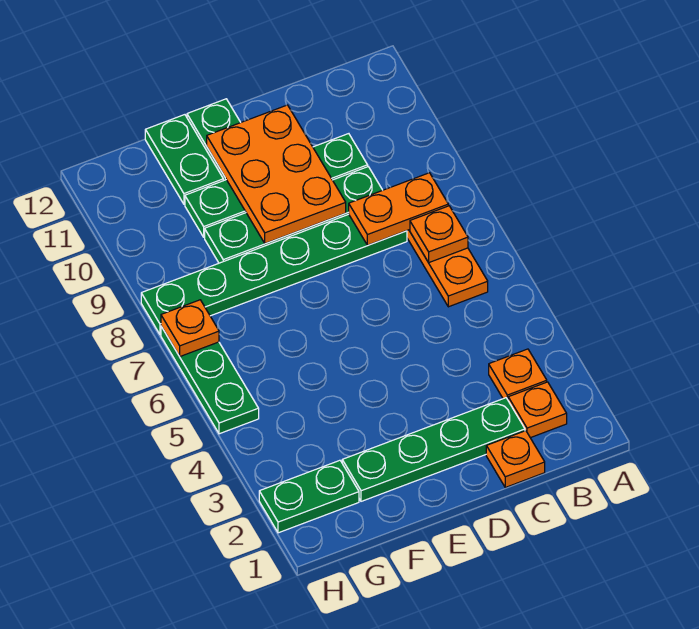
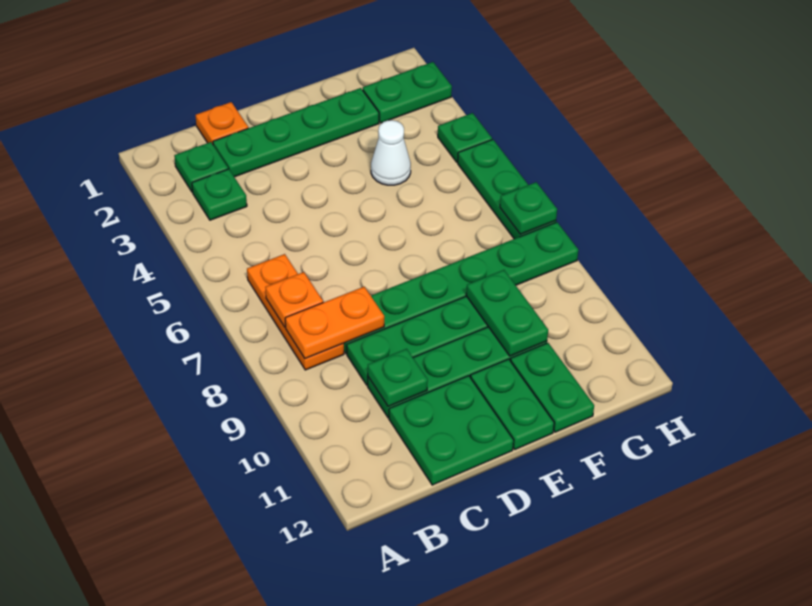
orange plate B2 level 1 -> green plate B2 level 1
orange plate B3 level 1 -> green plate B3 level 1
none -> green plate C10 level 2
none -> green plate C11:D12 level 1
orange plate D9:E11 level 2 -> none
none -> white cone F4 level 1
none -> green plate F9:F10 level 2
none -> green plate H4 level 1
orange plate H7 level 2 -> green plate H7 level 2

